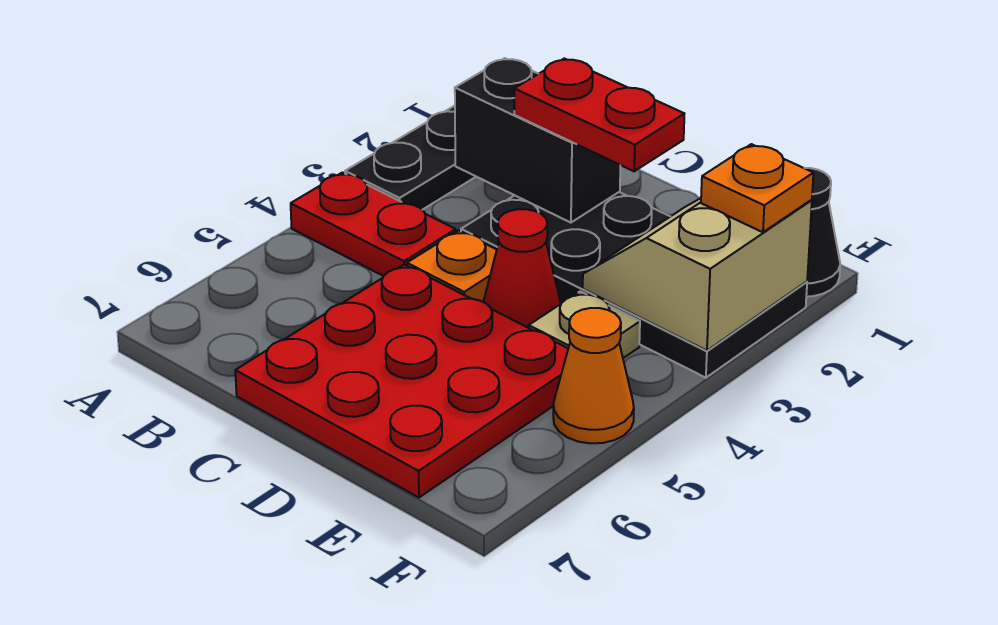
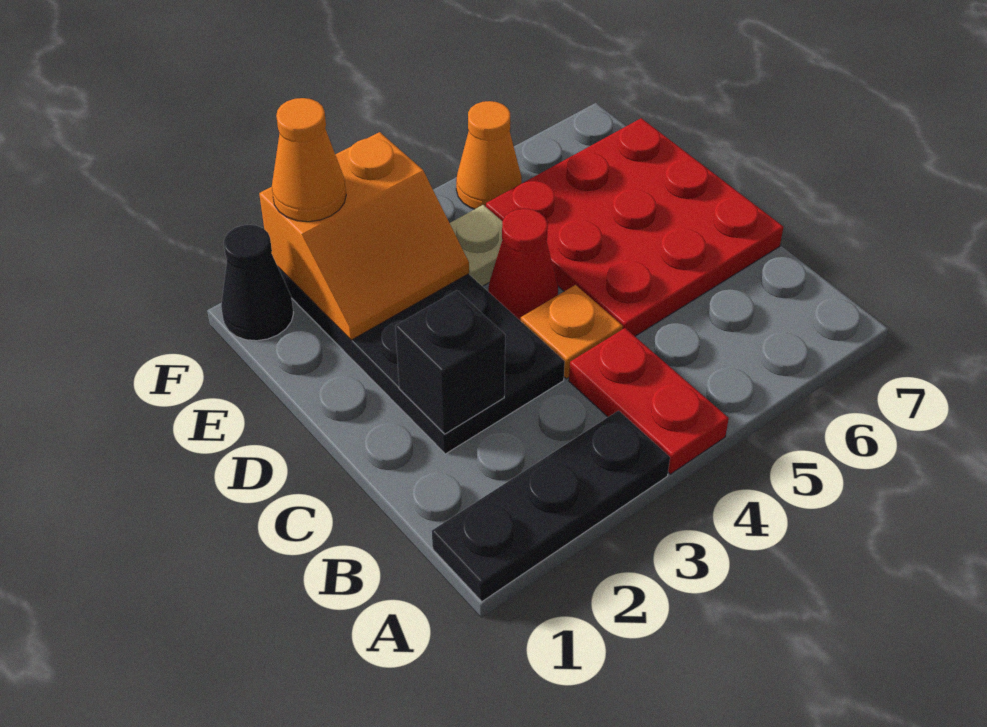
black brick B2:C2 level 2 -> black brick C2 level 2
red plate C2:D2 level 3 -> none
tan slope E2:F3 level 2 top F -> orange slope E2:F3 level 2 top F
orange plate F2 level 3 -> orange cone F2 level 3

